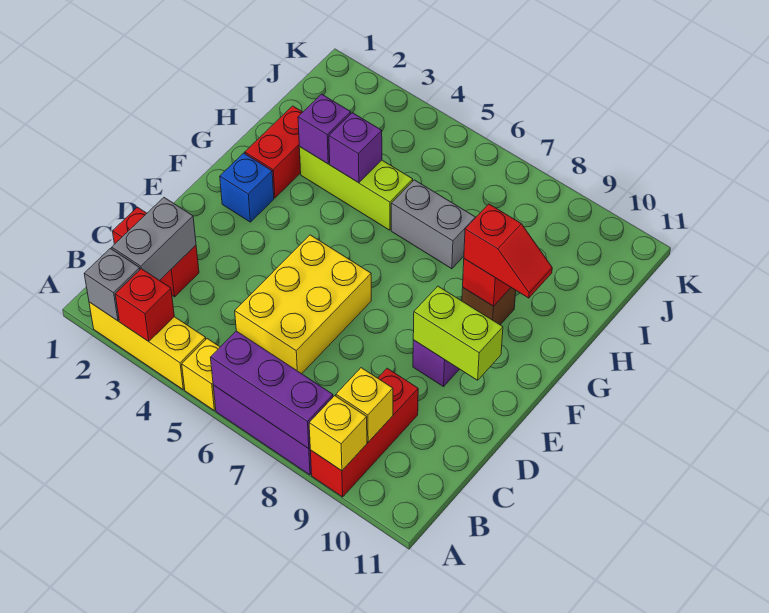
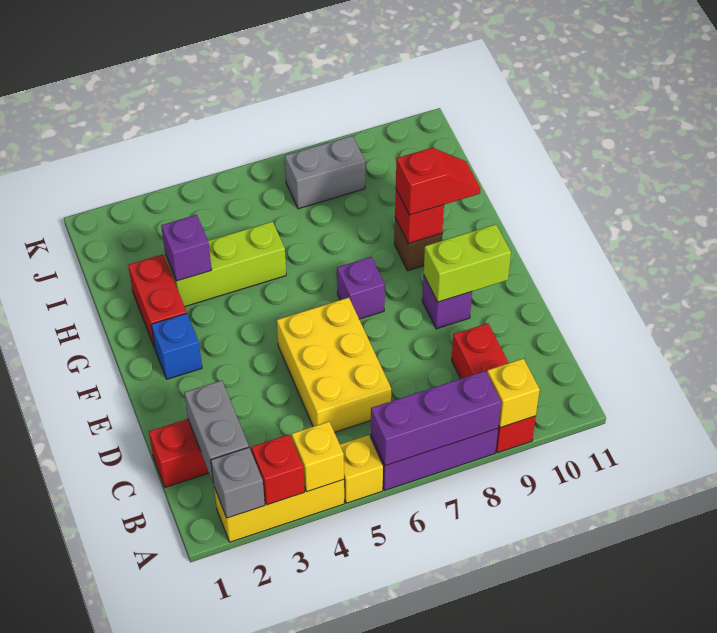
yellow brick B9 level 2 -> yellow brick A4 level 2
purple brick H4 level 2 -> purple brick F7 level 1
grey brick H6:H7 level 1 -> grey brick J7:J8 level 1

